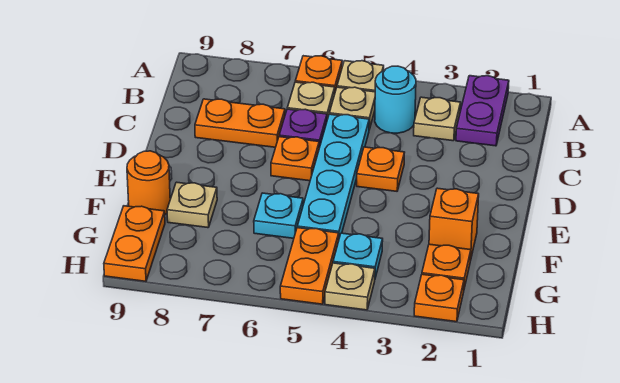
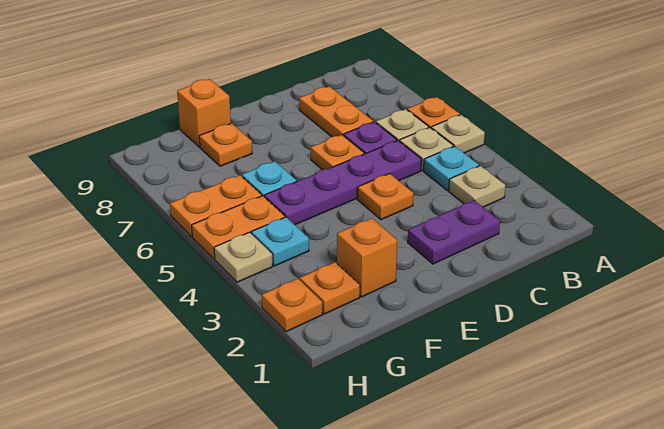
purple plate A2:B2 level 1 -> purple plate C2:D2 level 1
cyan round brick B4 level 1 -> cyan plate B4 level 1
cyan plate C5:F5 level 1 -> purple plate C5:F5 level 1
tan plate F8 level 1 -> orange plate F8 level 1
orange round brick F9 level 1 -> orange brick F9 level 1
orange plate G9:H9 level 1 -> orange plate G6:H6 level 1

